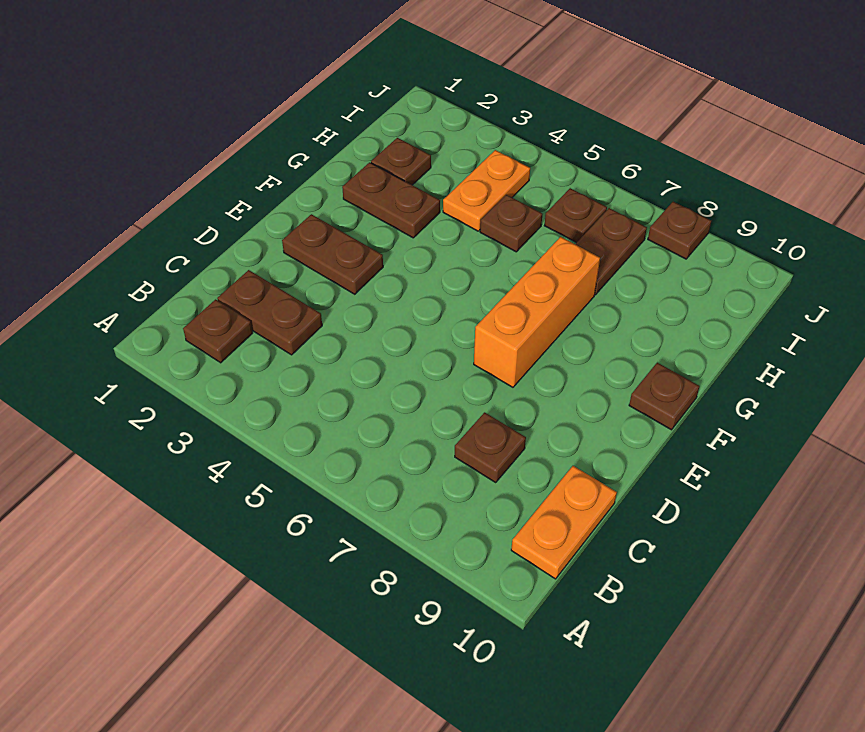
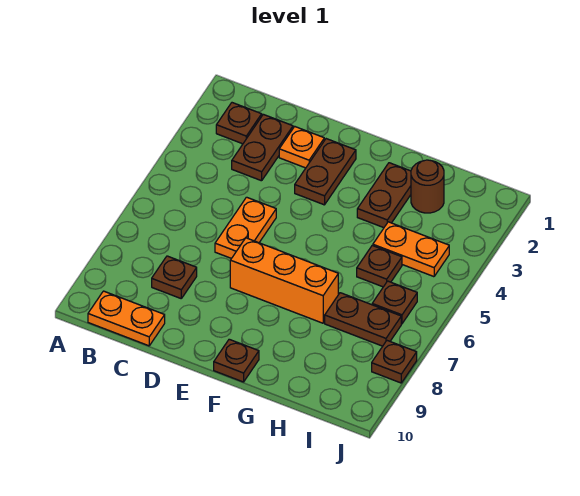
none -> orange plate D2 level 1
none -> orange plate D5:D6 level 1
brown plate H2 level 1 -> brown round brick H2 level 1

